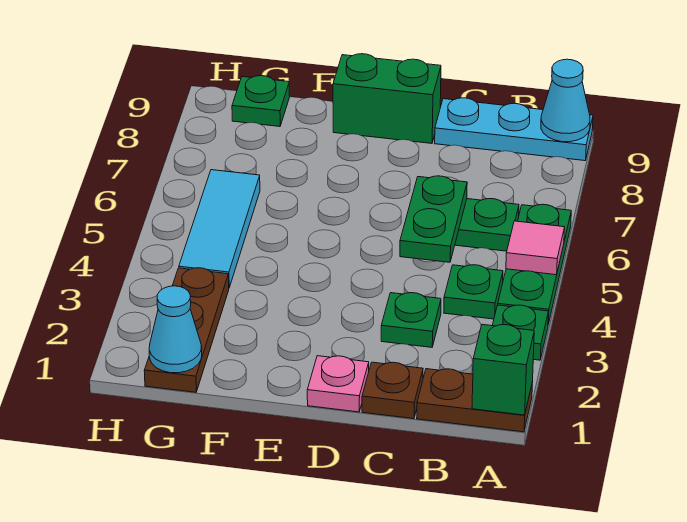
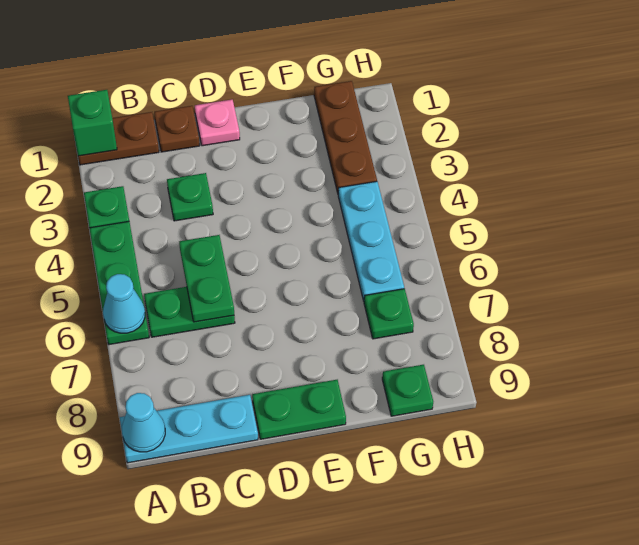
pink tile A5 level 2 -> none
green plate B4 level 1 -> green plate G7 level 1
green brick D9:E9 level 1 -> green plate D9:E9 level 1
cyan cone G1 level 2 -> cyan cone A6 level 2
cyan tile G4:G6 level 1 -> cyan plate G4:G6 level 1

